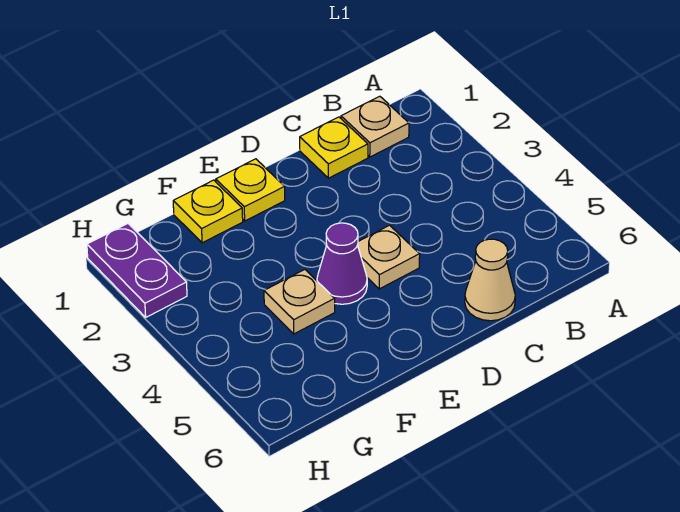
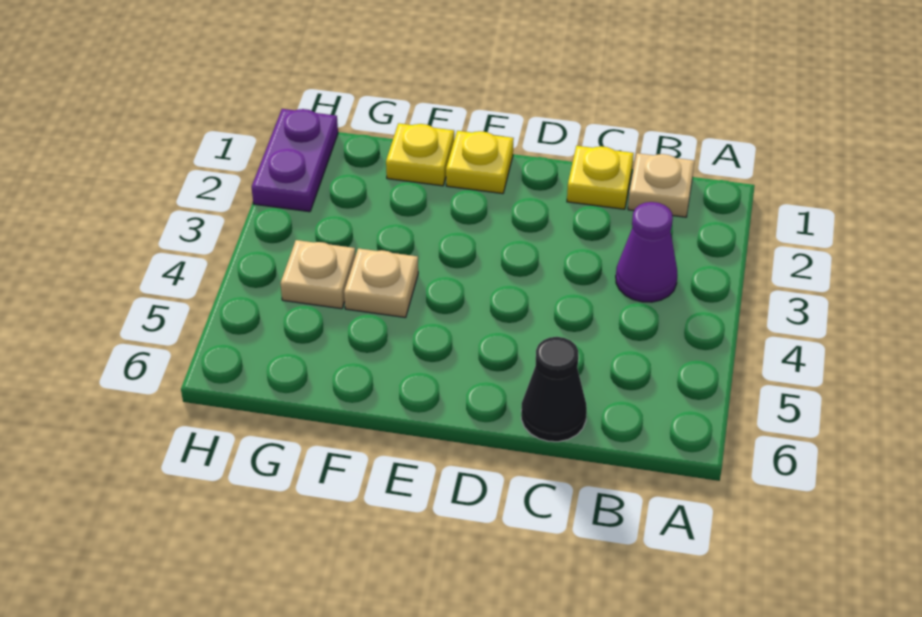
tan cone C6 level 1 -> black cone C6 level 1
tan plate D4 level 1 -> tan plate G4 level 1
purple cone E4 level 1 -> purple cone B3 level 1

